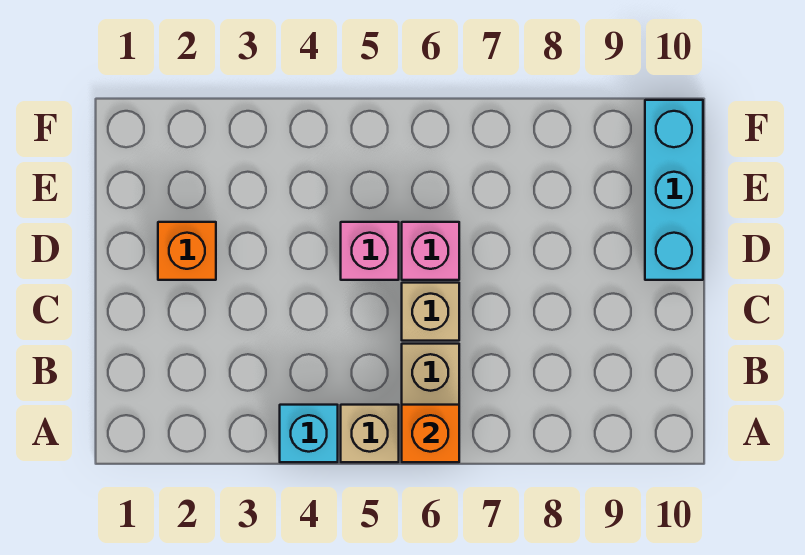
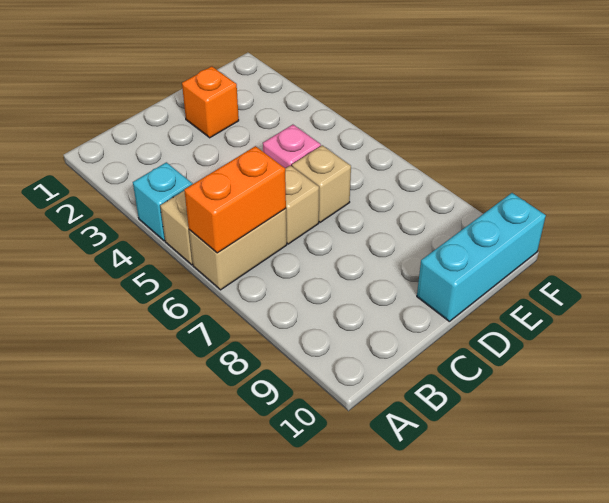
orange brick A6 level 2 -> orange brick A6:B6 level 2
pink brick D6 level 1 -> tan brick D6 level 1

